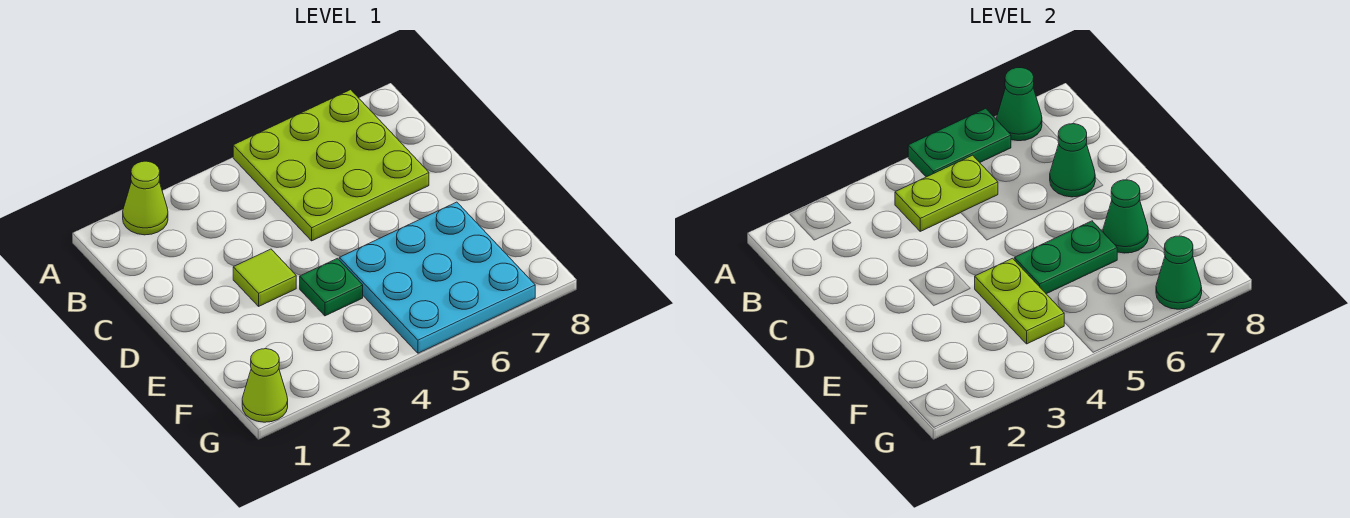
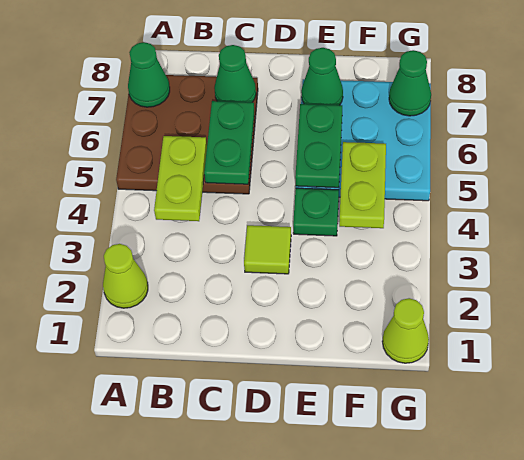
lime plate A5:C7 level 1 -> brown plate A5:C7 level 1
green plate A5:A6 level 2 -> green plate C5:C6 level 2
lime plate E4:F4 level 2 -> lime plate F4:F5 level 2

